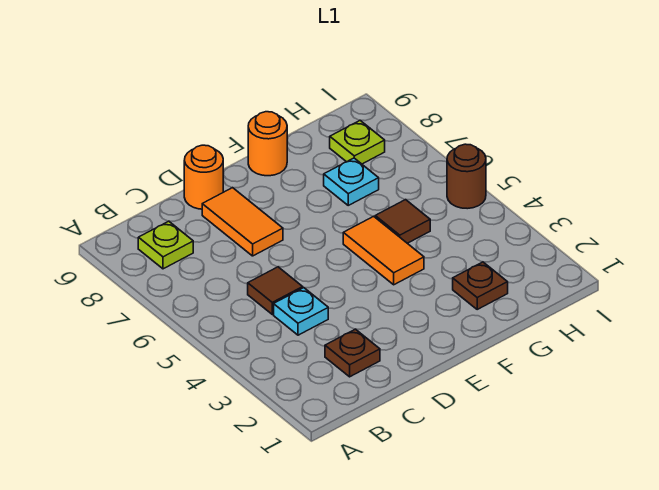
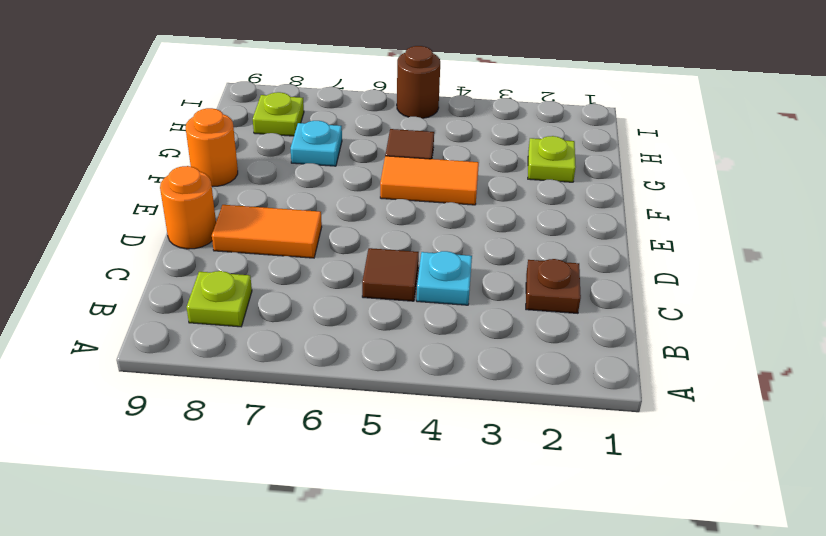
brown plate G2 level 1 -> lime plate G2 level 1

